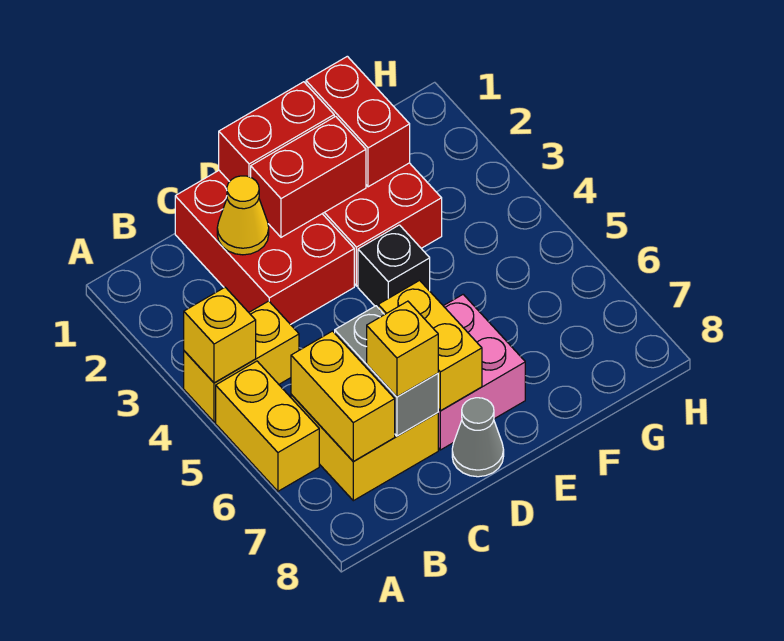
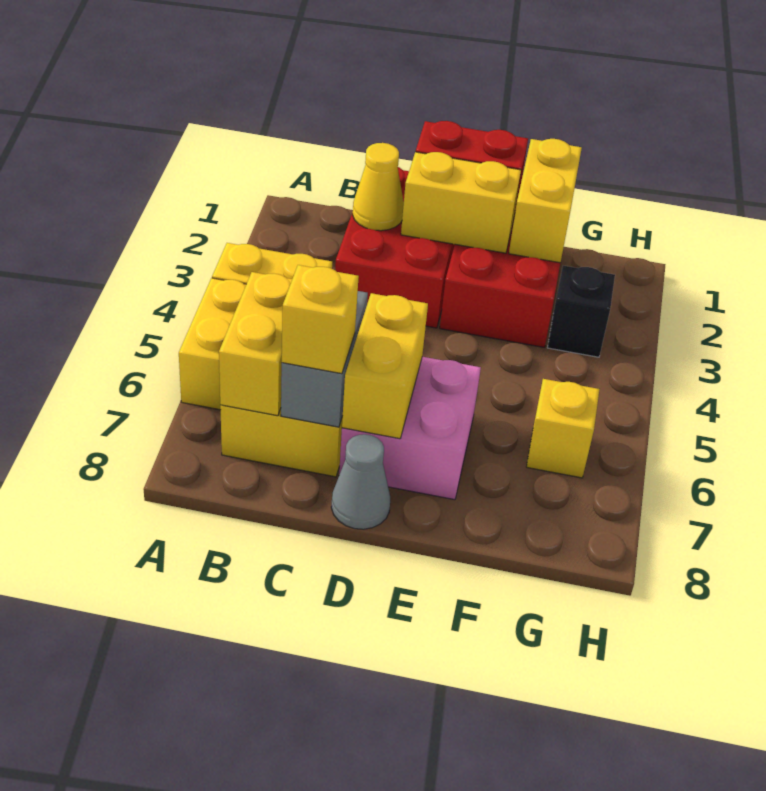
yellow brick A4 level 2 -> yellow brick G6 level 1
red brick D2:E2 level 2 -> yellow brick D2:E2 level 2
black brick E4 level 1 -> black brick G3 level 1
red brick F1:F2 level 2 -> yellow brick F1:F2 level 2

